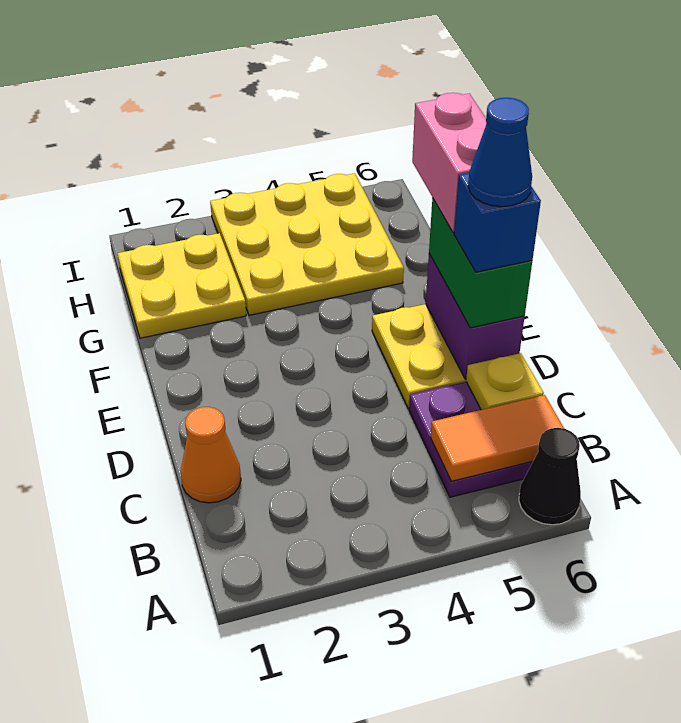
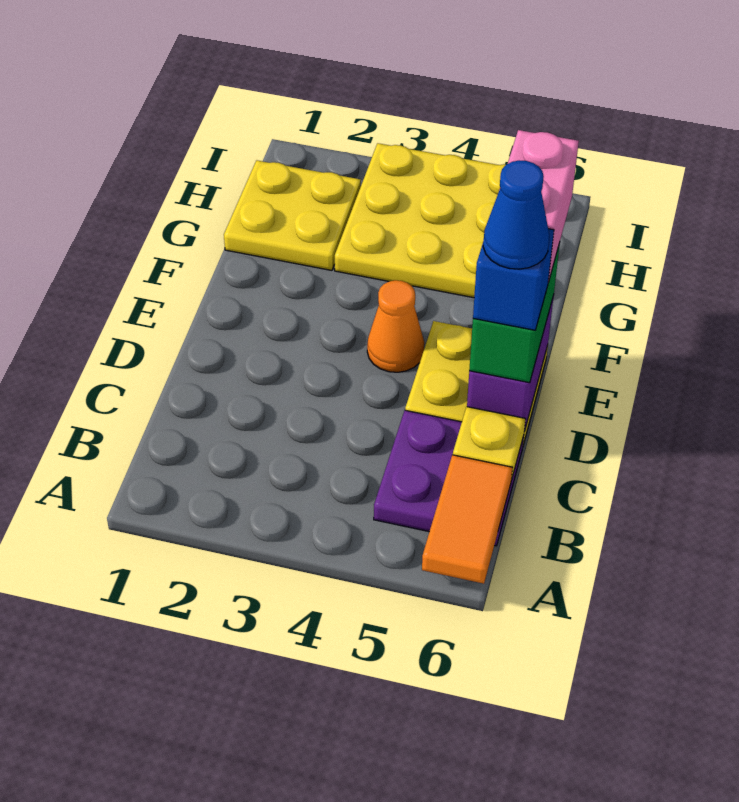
black cone A6 level 1 -> none
orange tile B5:B6 level 2 -> orange tile A6:B6 level 2
orange cone C1 level 1 -> orange cone E4 level 1

